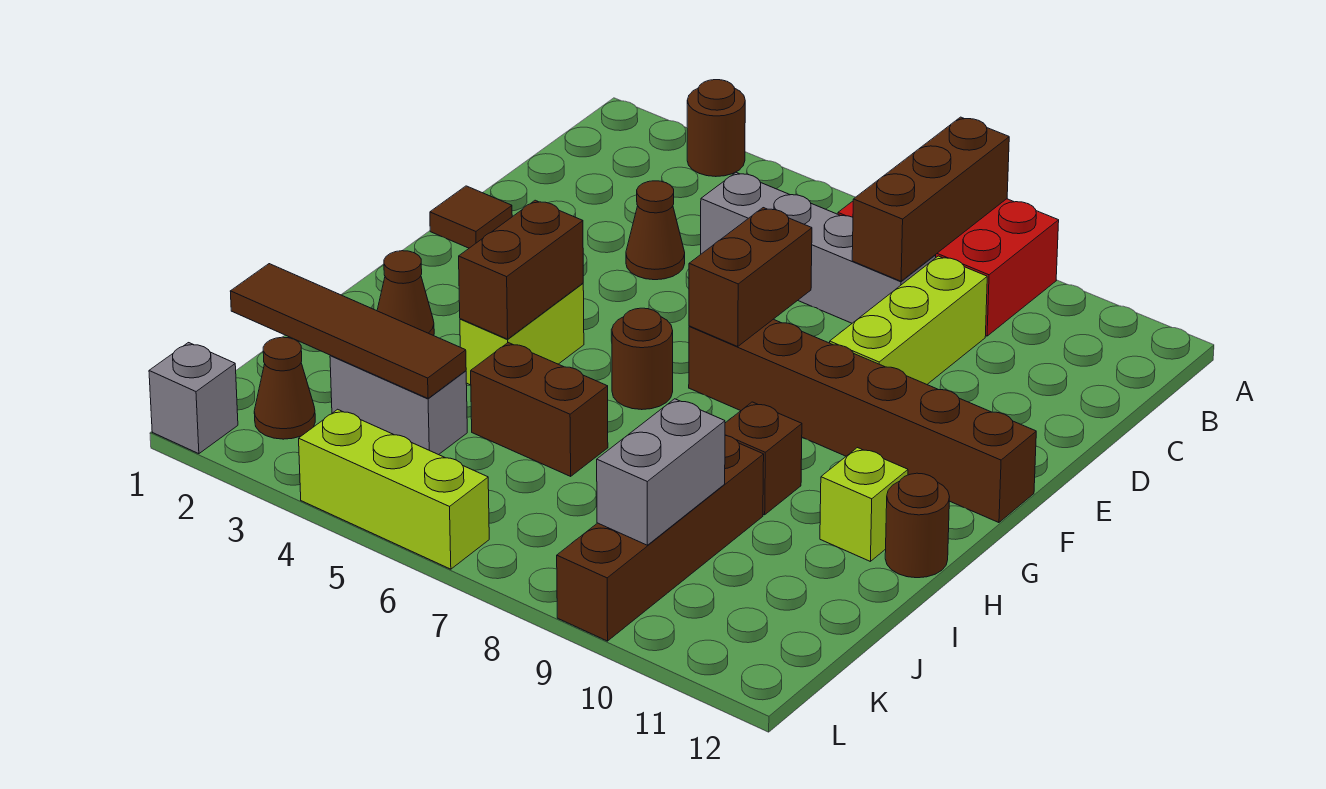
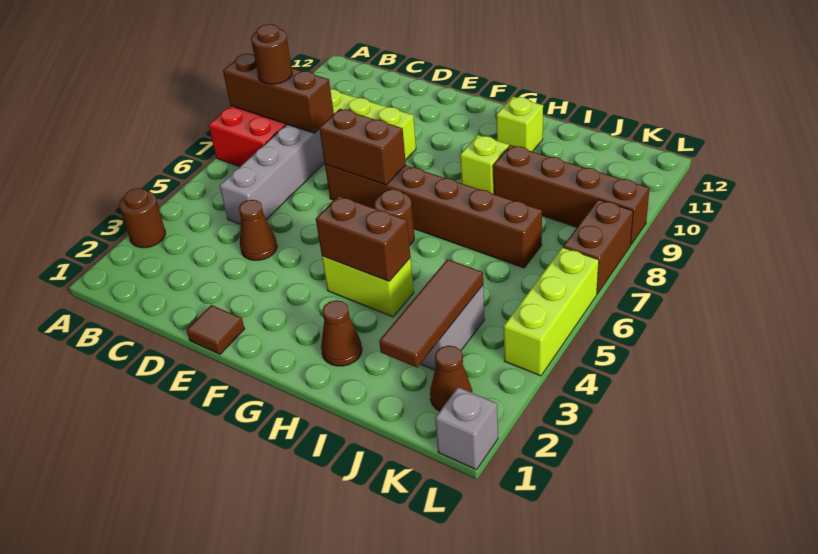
brown brick F7:F12 level 1 -> brown brick E7:J7 level 1
brown brick H9 level 1 -> lime brick H9 level 1
brown round brick H12 level 1 -> brown round brick B8 level 3
brown brick I5:I6 level 1 -> brown brick L7:L8 level 1
brown tile J1:J4 level 2 -> brown tile J2:J4 level 2
grey brick J9:K9 level 2 -> none

